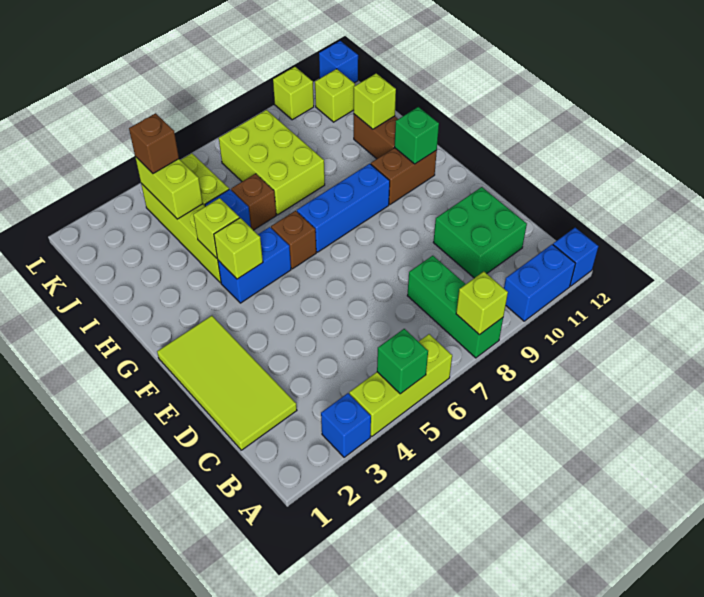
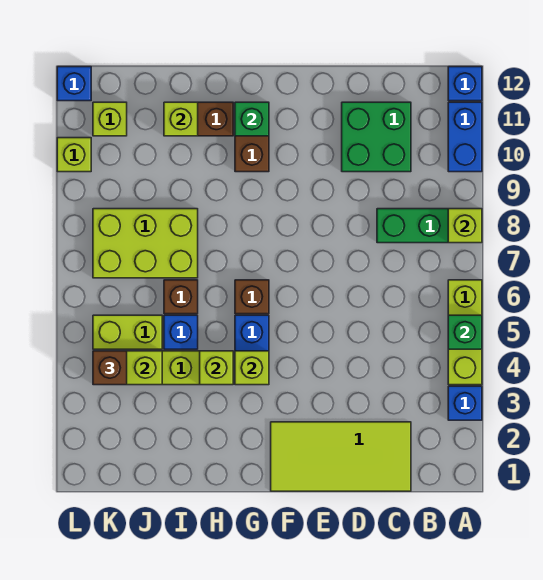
blue brick G7:G9 level 1 -> none

